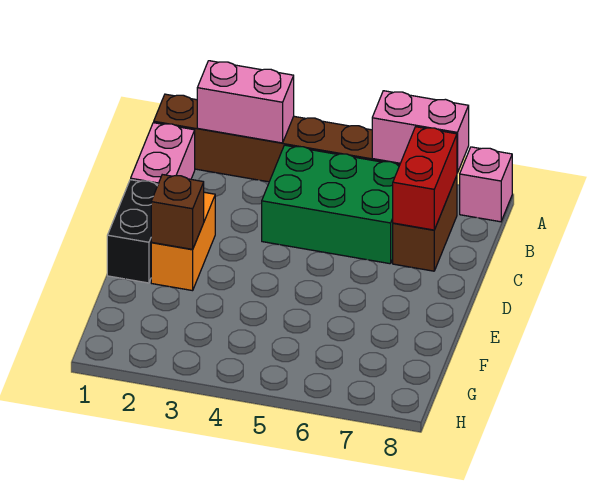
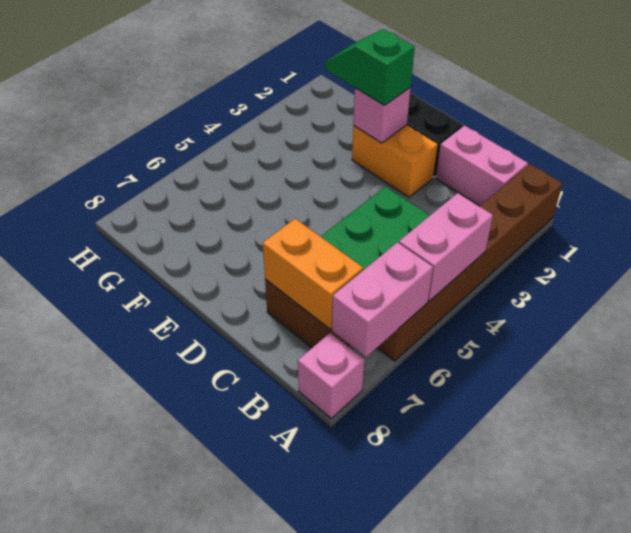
pink brick A2:A3 level 2 -> pink brick A4:A5 level 2
red brick B7:C7 level 2 -> orange brick B7:C7 level 2
brown brick E2 level 2 -> pink brick E2 level 2
none -> green slope E2:F2 level 3 top E

